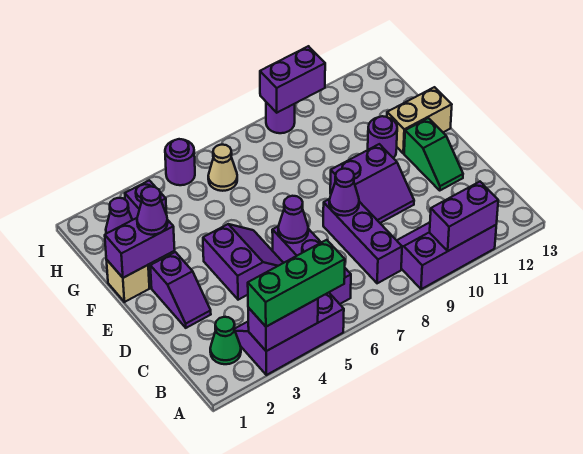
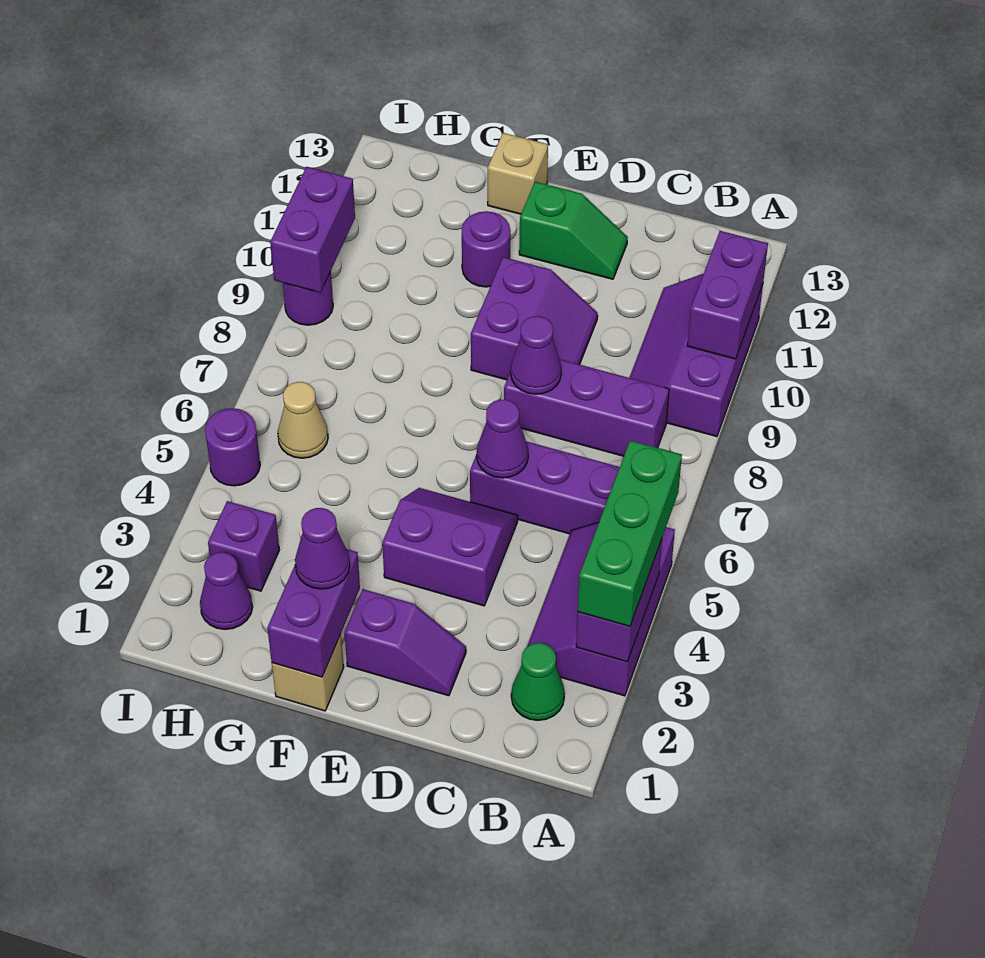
tan brick F12:F13 level 1 -> tan brick F13 level 1

